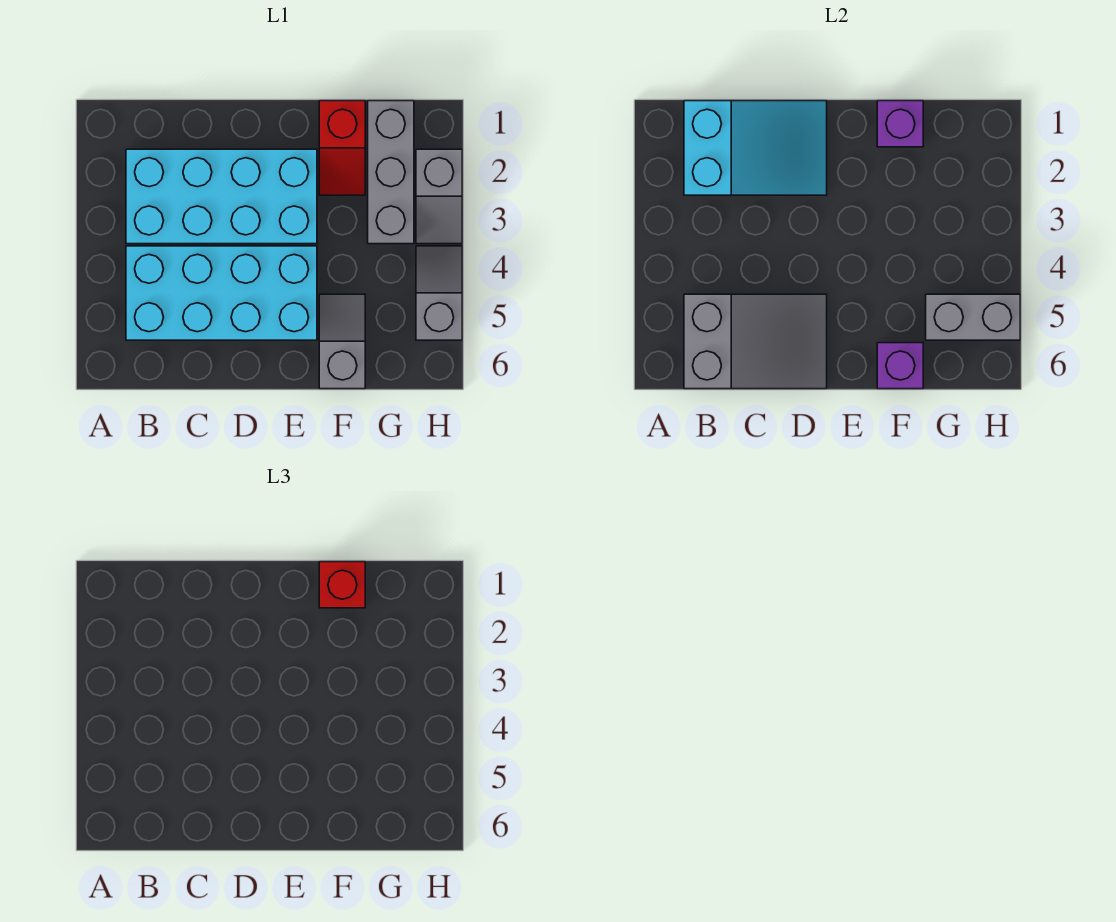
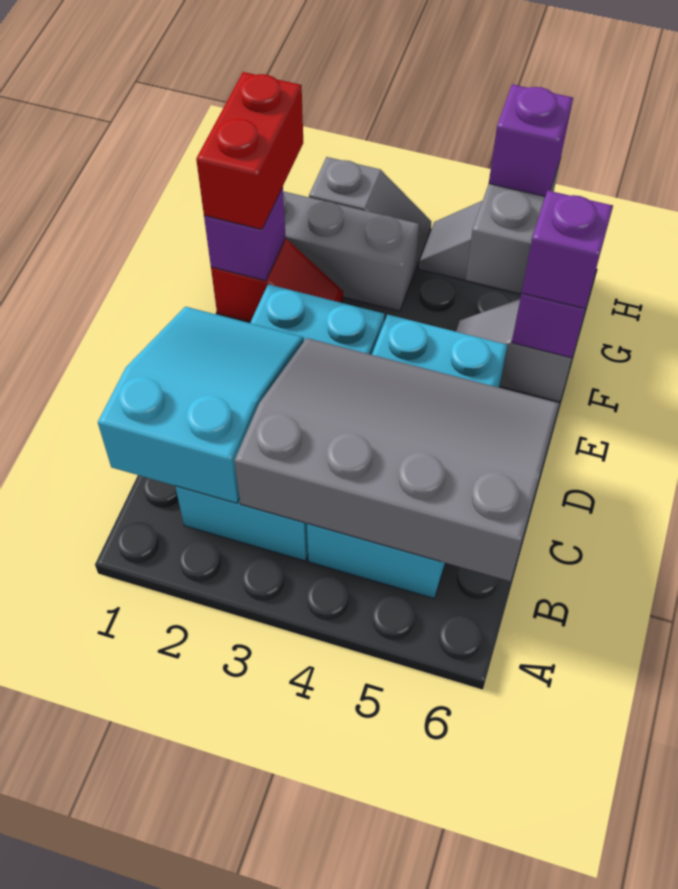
grey slope B5:D6 level 2 top B -> grey slope B3:D6 level 2 top B
red brick F1 level 3 -> red brick F1:G1 level 3
none -> purple brick F6 level 3
none -> purple brick H5 level 3

